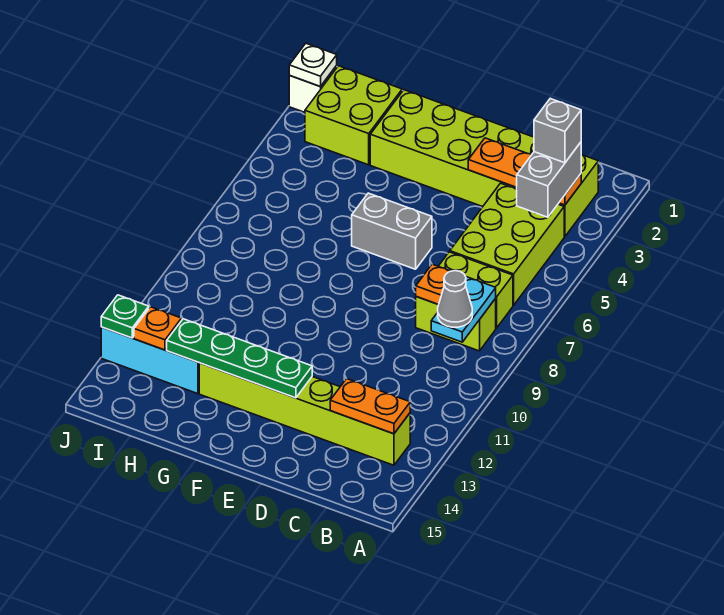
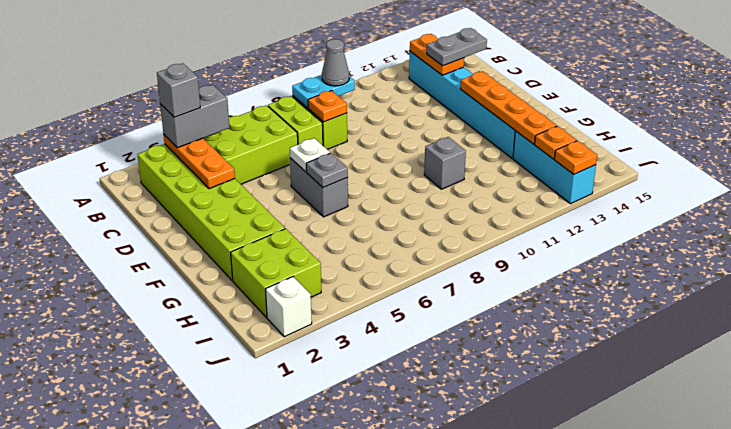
lime brick B13:G13 level 1 -> cyan brick B13:G13 level 1
none -> grey plate C13:C14 level 3
green plate E13:H13 level 2 -> orange plate E13:H13 level 2
none -> grey plate F6 level 2
none -> grey brick G10 level 1
white plate J2 level 2 -> white plate E6 level 2
green plate J13 level 2 -> orange plate J13 level 2

